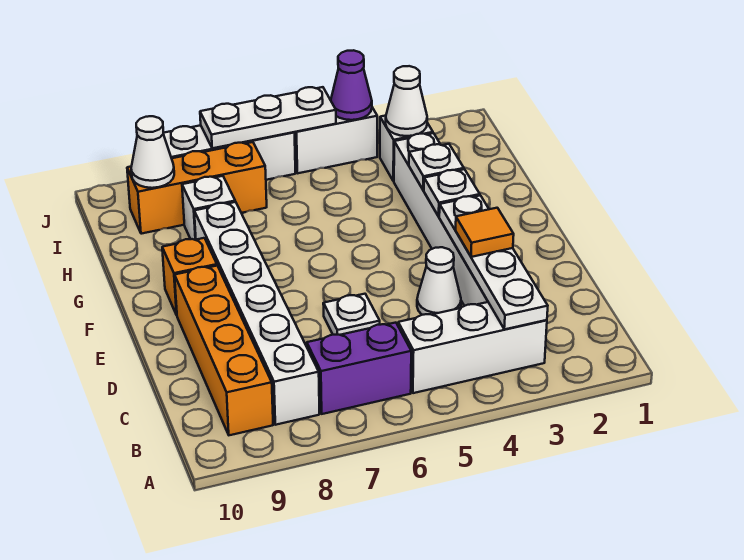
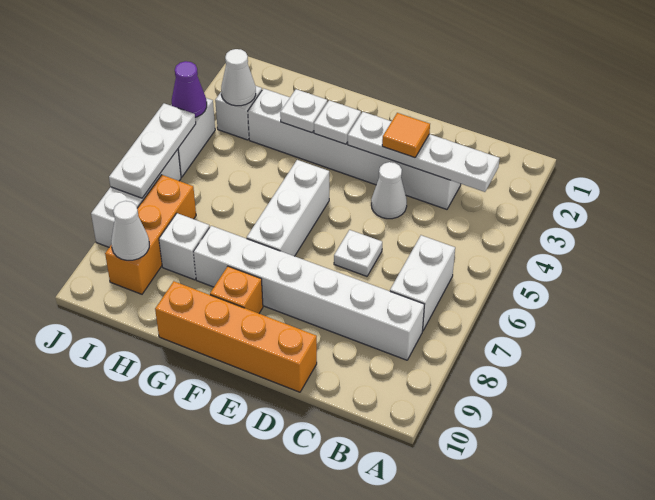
white brick B3:B5 level 1 -> white brick F5:F7 level 1
purple brick B6:B7 level 1 -> white brick B6:B7 level 1
orange brick B9:E9 level 1 -> orange brick D10:G10 level 1

